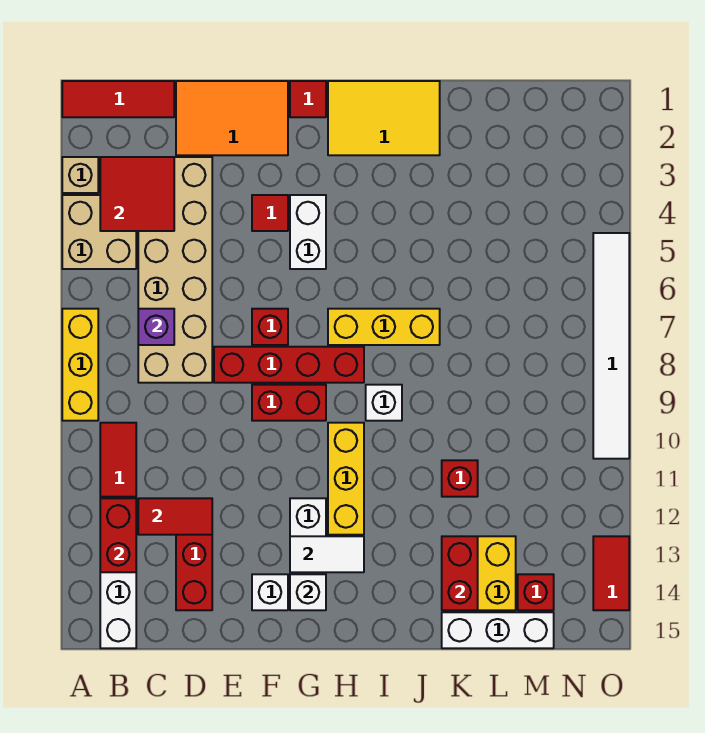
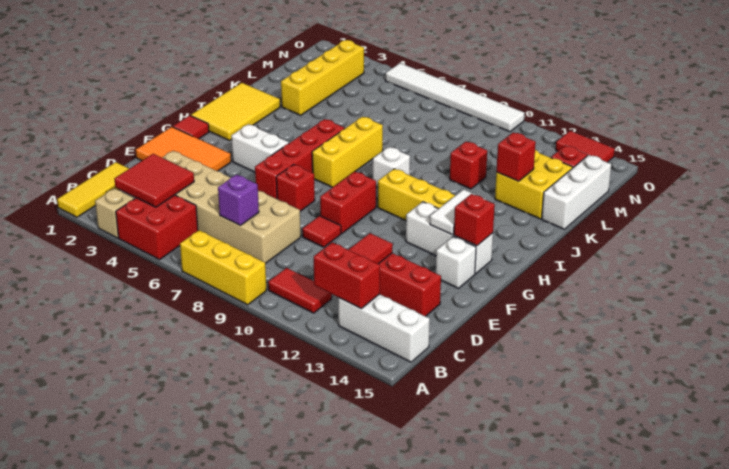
red tile A1:C1 level 1 -> yellow tile A1:C1 level 1
tan brick A4:B5 level 1 -> red brick A4:B5 level 1
orange tile D1:F2 level 1 -> orange tile E1:F3 level 1
red brick E8:H8 level 1 -> red brick F6:I6 level 1
red tile F4 level 1 -> red tile E9 level 1
white brick G14 level 2 -> red brick G14 level 2
none -> yellow brick K3:N3 level 1
red brick K13:K14 level 2 -> red brick K13 level 2

